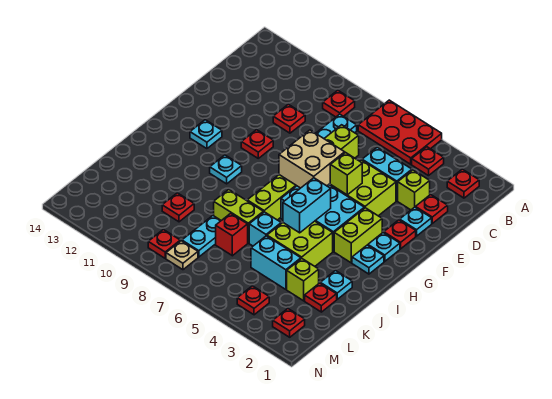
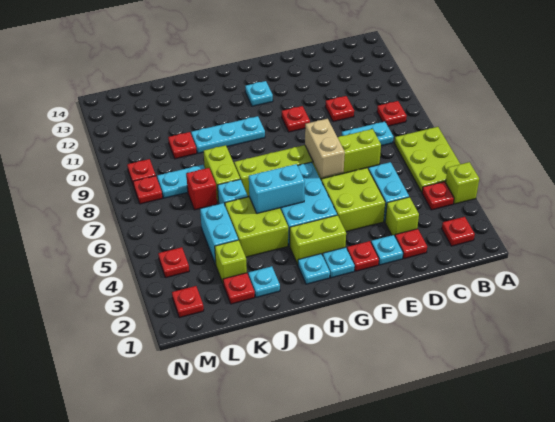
red plate A5:B7 level 1 -> lime plate A5:B7 level 1
lime brick F5 level 2 -> lime brick A4 level 1
tan brick F6:G7 level 2 -> tan brick F6:F7 level 2
cyan plate H10 level 1 -> cyan plate H10:J10 level 1
tan plate M8 level 1 -> red plate M8 level 1

